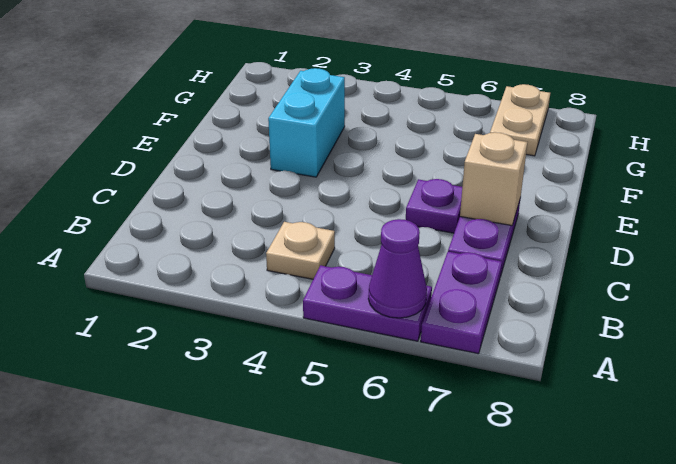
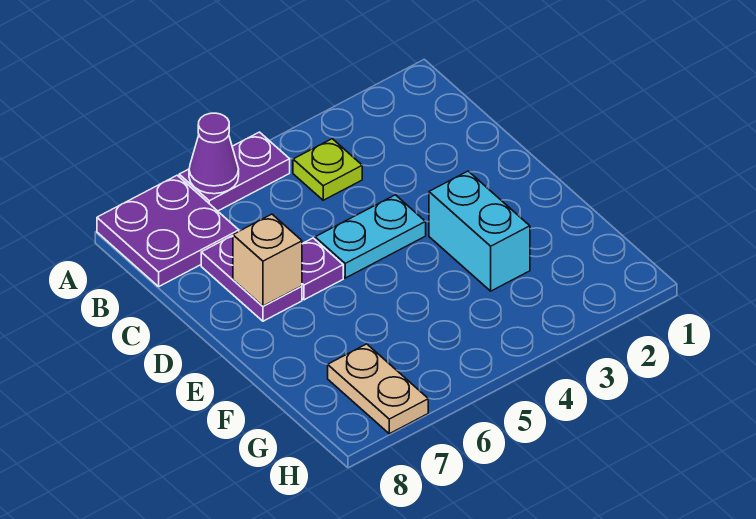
purple plate A7:B7 level 1 -> purple plate A7:B8 level 1
tan plate B4 level 1 -> lime plate B4 level 1
none -> cyan plate D4:D5 level 1

